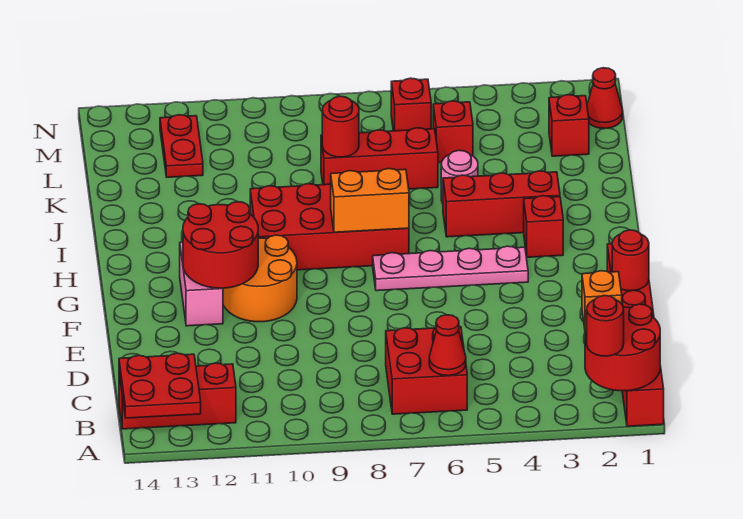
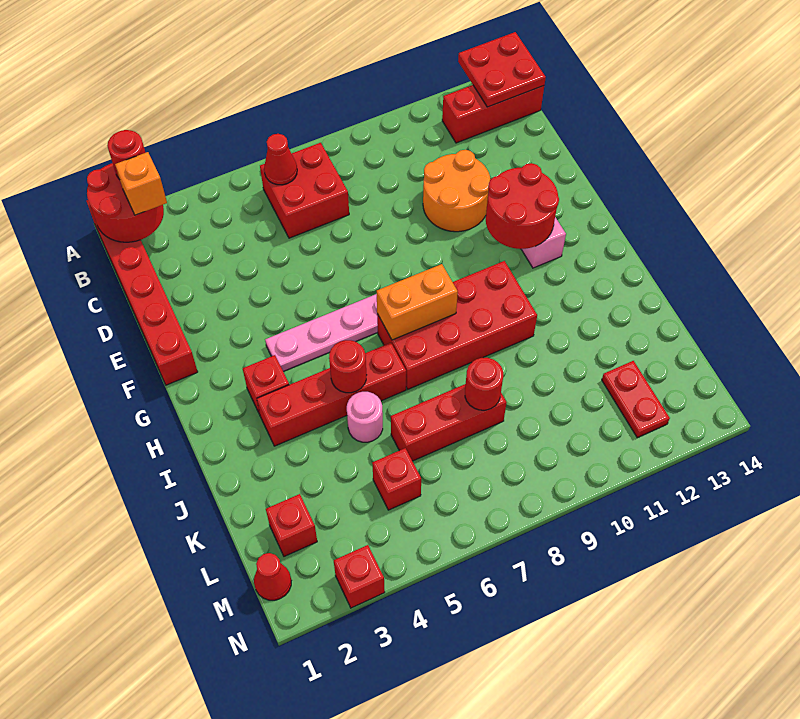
red round brick E1 level 2 -> red round brick I5 level 2
orange round brick F10:G11 level 1 -> orange round brick D10:E11 level 1
red brick I3:I5 level 1 -> red brick I3:I6 level 1
red brick M6 level 1 -> red brick N3 level 1

